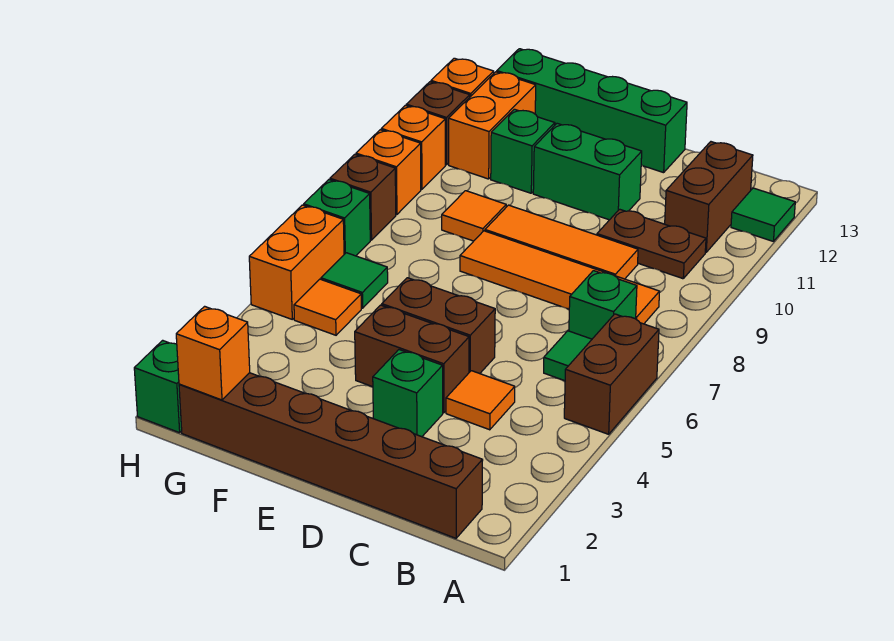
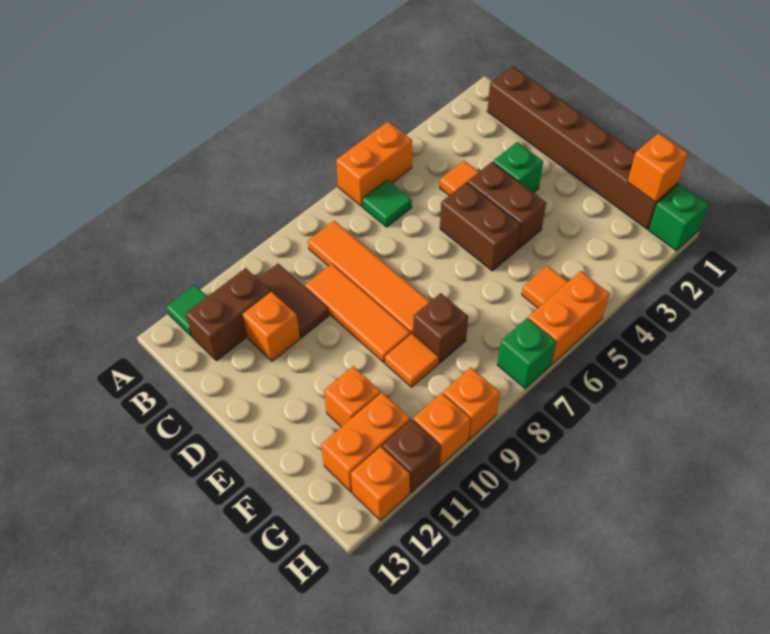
brown brick A5:A6 level 1 -> orange brick A5:A6 level 1
green brick B7 level 1 -> none
brown plate B10:C10 level 1 -> brown tile B10:C10 level 1
none -> orange brick C11 level 1
green brick D11:E11 level 1 -> none
green brick D13:G13 level 1 -> none
green brick F11 level 1 -> orange brick F11 level 1
green tile G6 level 1 -> none
brown brick H8 level 1 -> brown brick F8 level 1

